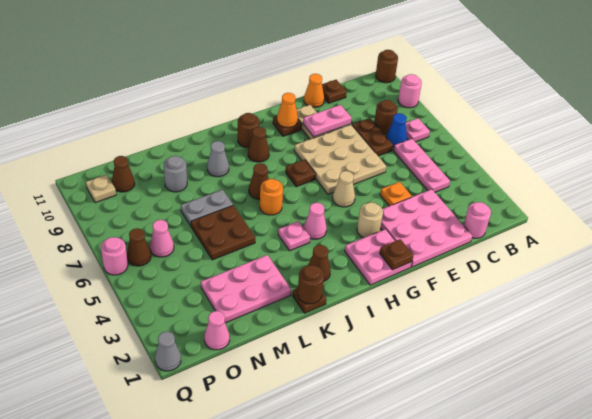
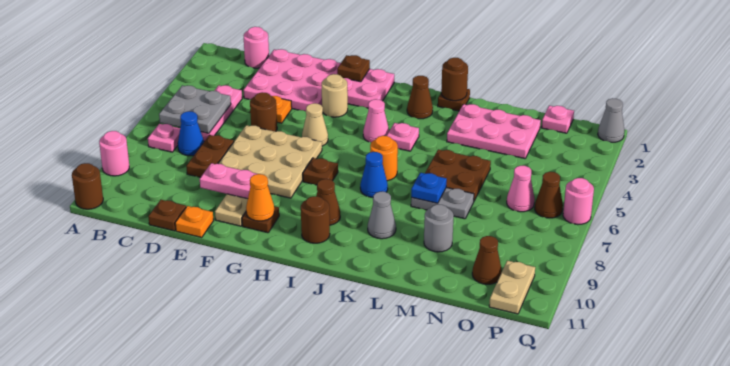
none -> grey plate B5:C6 level 2
brown round brick C8 level 1 -> brown round brick E5 level 1
orange cone E11 level 1 -> orange plate E11 level 1
brown cone J7 level 1 -> blue cone J7 level 1
none -> blue plate L7 level 2
pink cone O1 level 1 -> pink plate O1 level 1
tan plate P10 level 1 -> tan plate P10:P11 level 1

